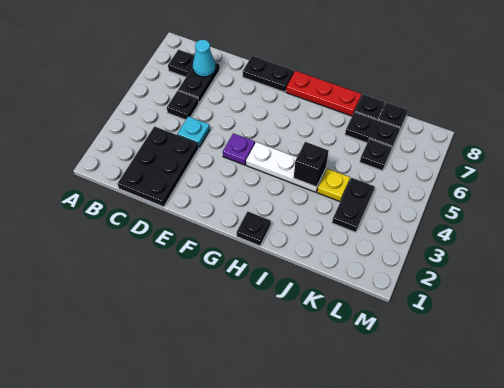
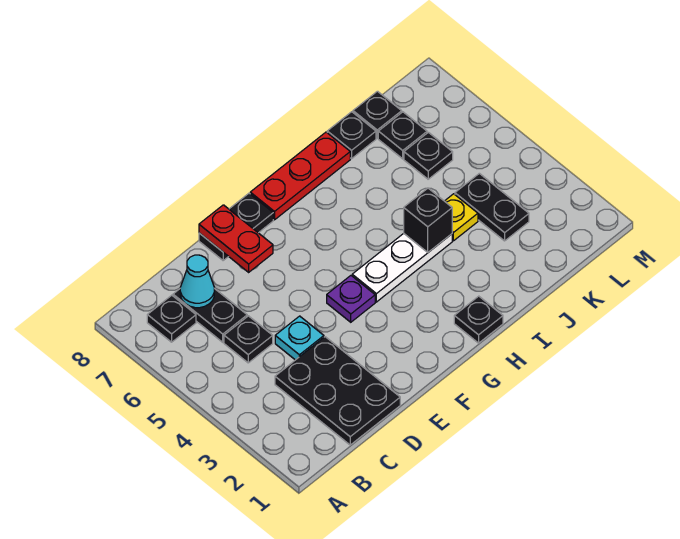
none -> red plate E7:E8 level 2
black plate J7:K7 level 1 -> black plate K7 level 1

